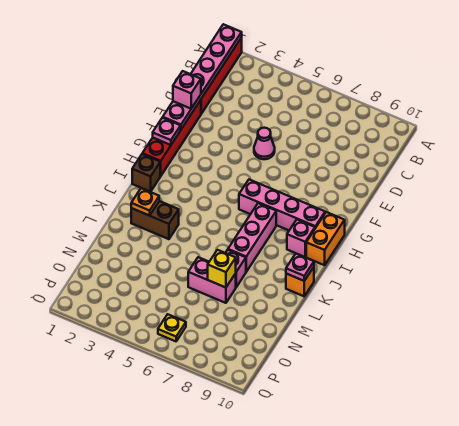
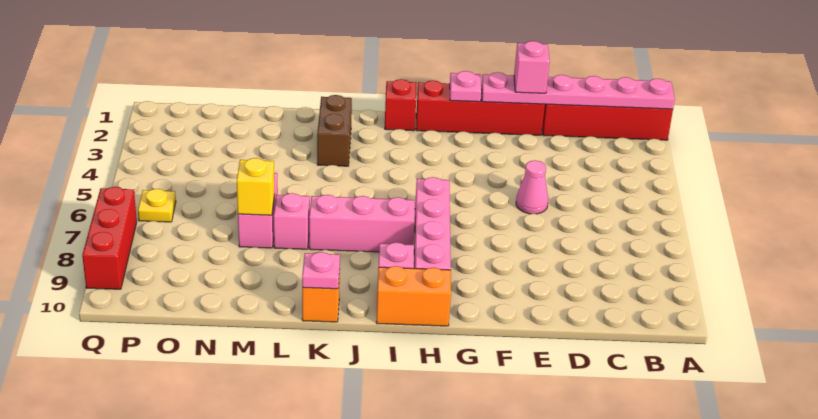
brown brick I1 level 1 -> red brick I1 level 1
orange plate K2 level 2 -> none
none -> red brick Q7:Q9 level 1

